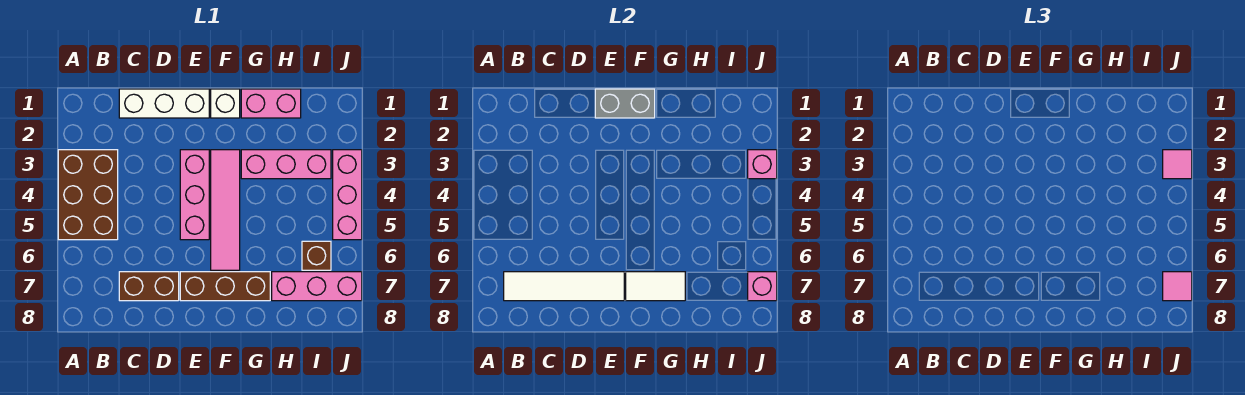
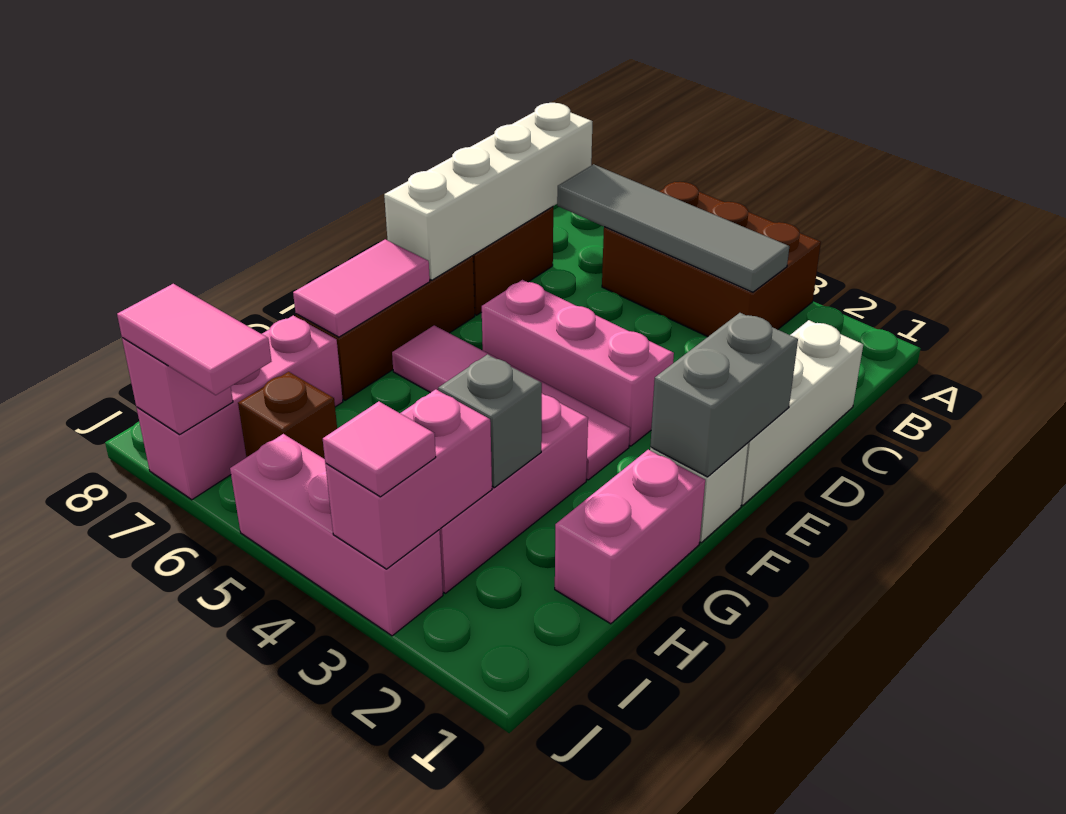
none -> grey tile B3:B6 level 2
white tile B7:E7 level 2 -> white brick B7:E7 level 2
white tile F7:G7 level 2 -> pink tile F7:G7 level 2
none -> grey brick H3 level 2
pink brick J3 level 2 -> pink brick I3:J3 level 2
pink tile J7 level 3 -> pink tile J6:J7 level 3

